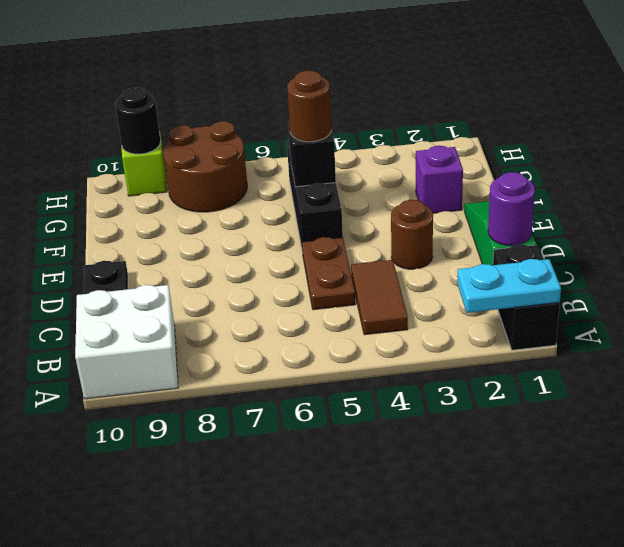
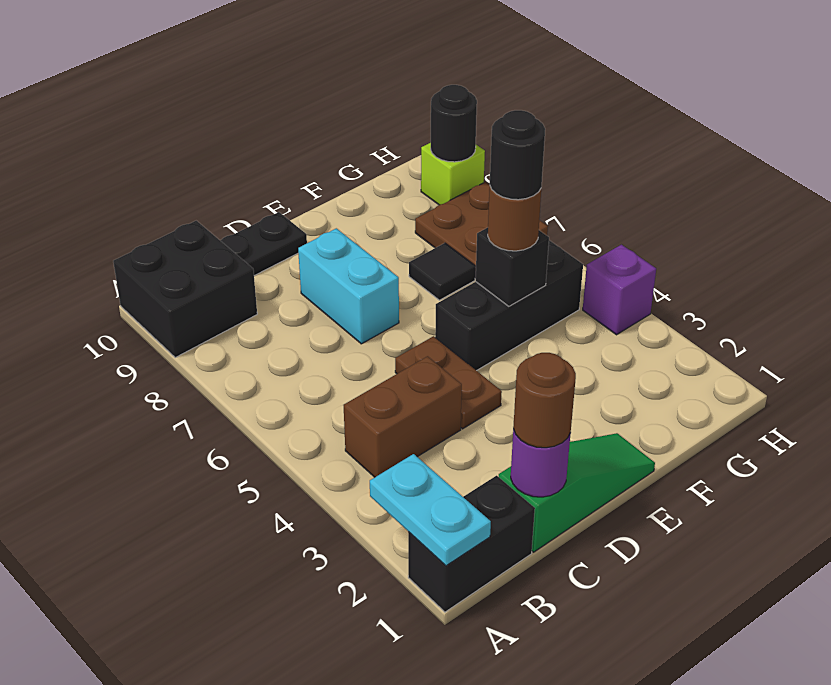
white brick A9:B10 level 1 -> black brick A9:B10 level 1
brown tile B4:C4 level 1 -> brown brick B4:C4 level 1
brown plate C5:D5 level 1 -> brown plate D4:D5 level 1
brown round brick D3 level 1 -> brown round brick C1 level 3
none -> cyan brick D7:D8 level 1
purple brick F2 level 1 -> purple brick H4 level 1
none -> black round brick F5 level 4
none -> black tile F7 level 1
brown round brick G7:H8 level 1 -> brown plate G7:H8 level 1

